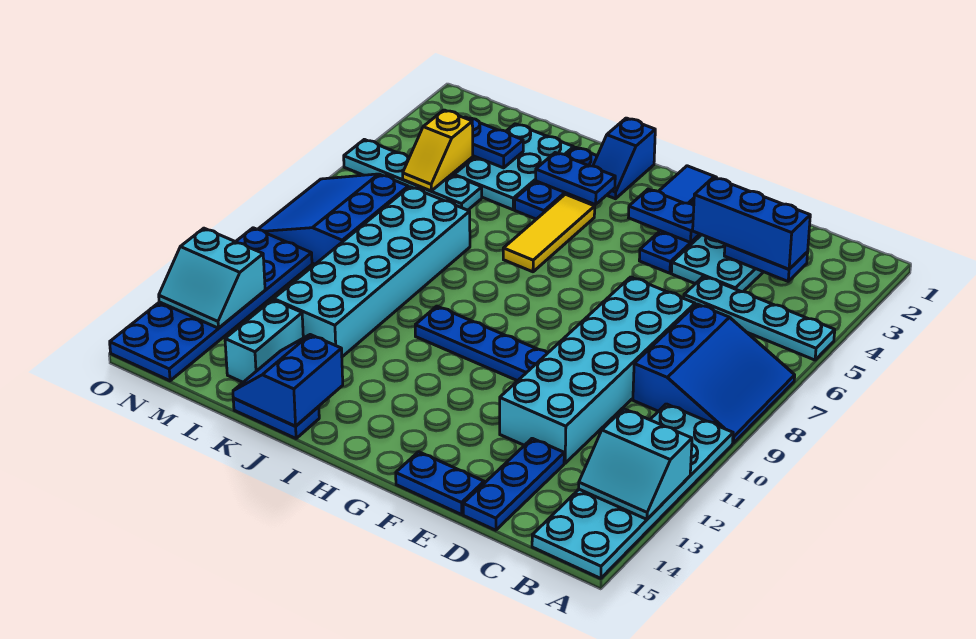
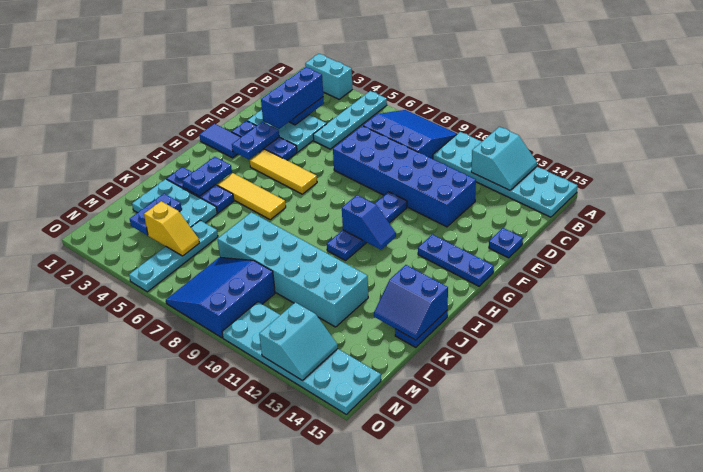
cyan brick D7:E12 level 1 -> blue brick D7:E12 level 1
blue plate D13:D15 level 1 -> blue plate G13:G15 level 1
blue plate E15:F15 level 1 -> blue plate E15 level 1
none -> yellow tile G4:G6 level 1
blue slope I1:I2 level 1 top 1 -> blue slope H10:H11 level 2 top 10
cyan brick L13:L14 level 1 -> cyan brick A2:A3 level 1
blue slope M7:O9 level 1 top M -> blue slope M7:O9 level 1 top 9
blue plate N10:O15 level 1 -> cyan plate N10:O15 level 1

